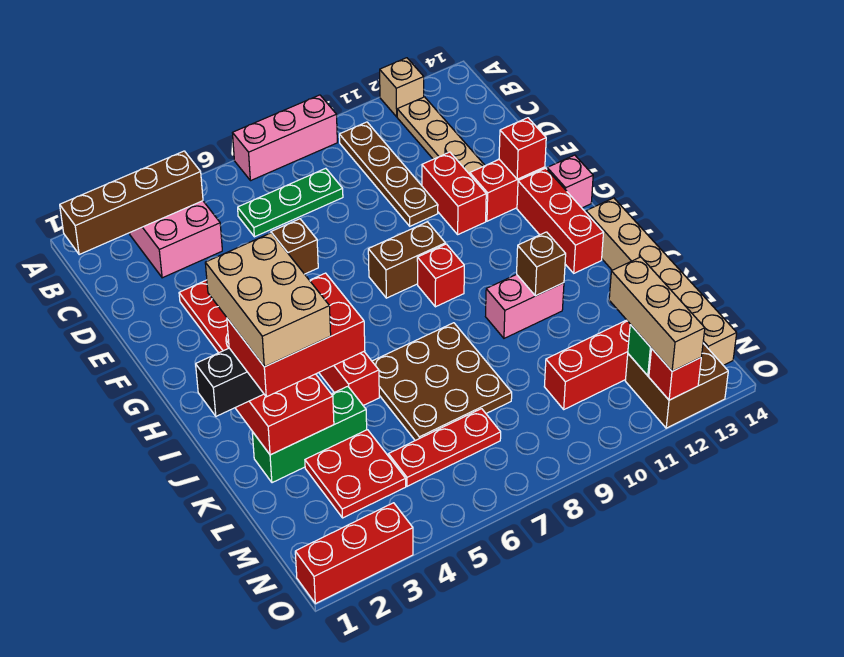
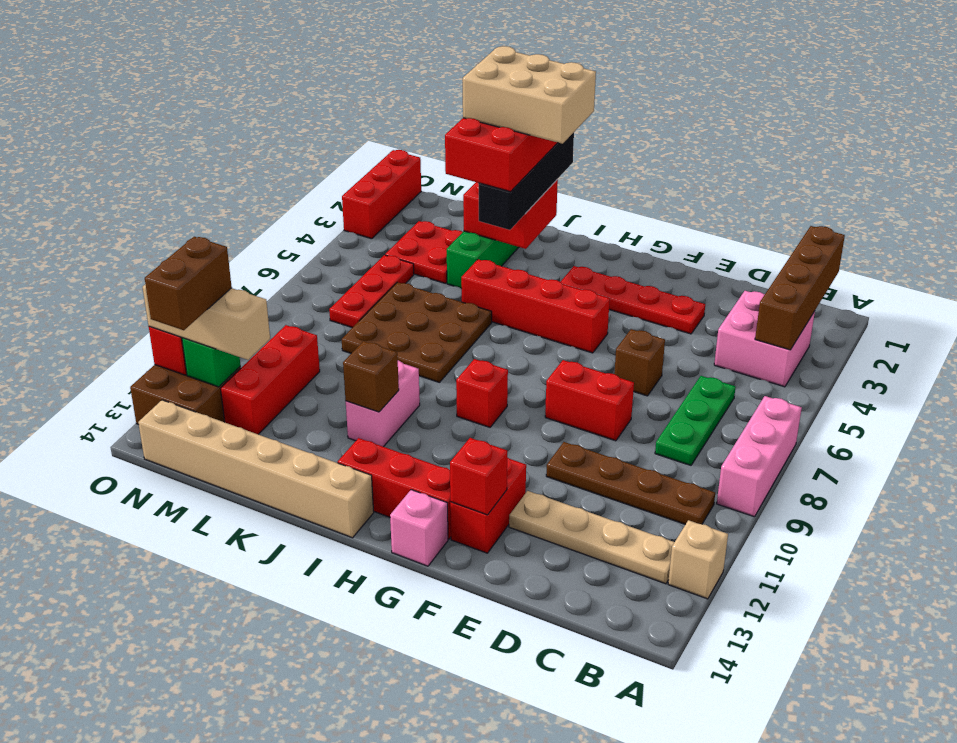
red brick E11:F11 level 1 -> red brick E8:F8 level 1
brown brick G8:G9 level 1 -> brown brick N12:N13 level 4

